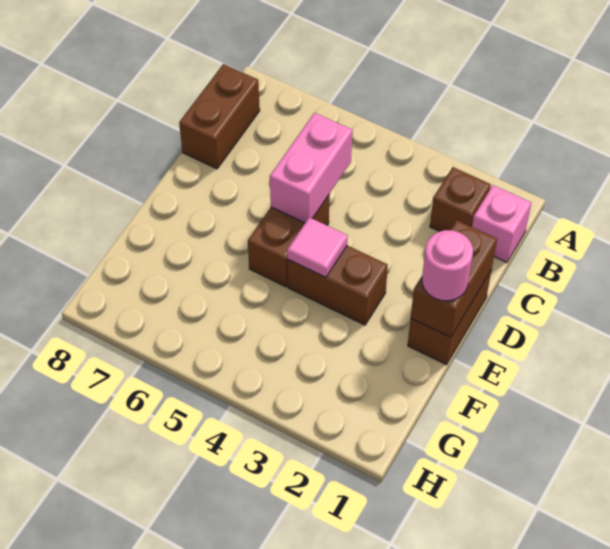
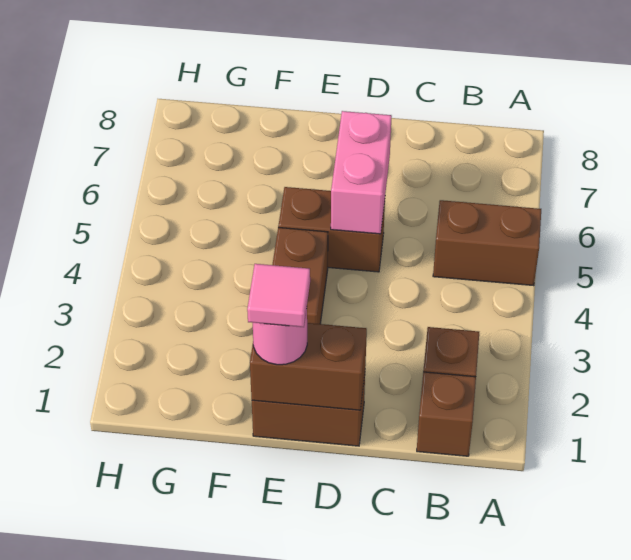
pink brick B1 level 1 -> brown brick B1 level 1
brown brick B8:C8 level 1 -> brown brick A5:B5 level 1
pink brick C5:D5 level 2 -> pink brick D5:D6 level 2
pink tile E4 level 2 -> pink tile E1 level 4

